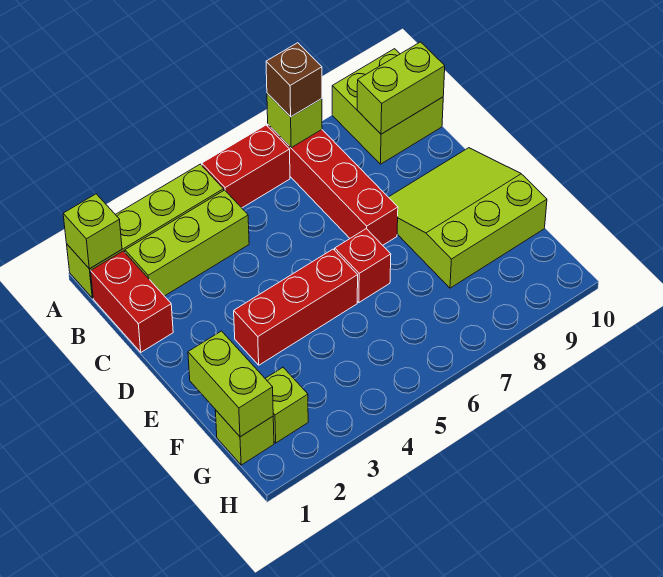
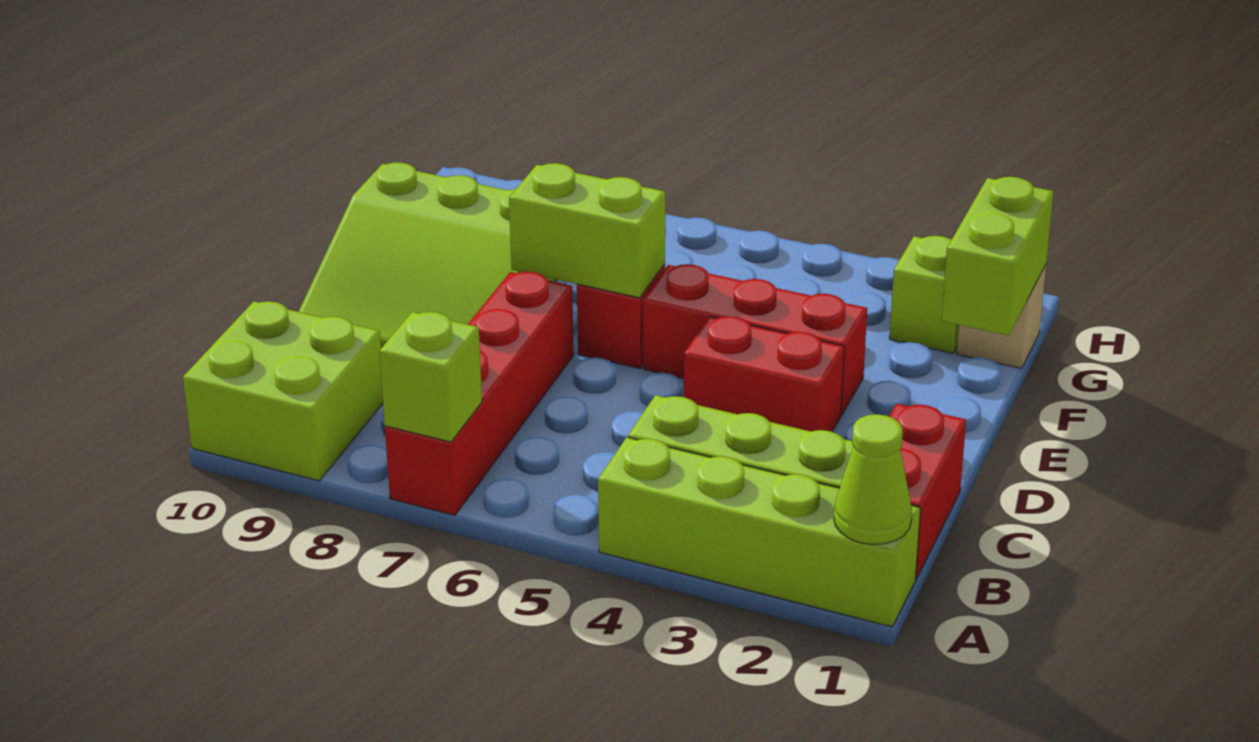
lime brick A1 level 2 -> lime cone A1 level 2
red brick A5:A6 level 1 -> red brick D3:D4 level 1
brown brick A7 level 3 -> none
lime brick B9:B10 level 2 -> lime brick E6:E7 level 2
lime brick G1 level 1 -> tan brick G1 level 1

